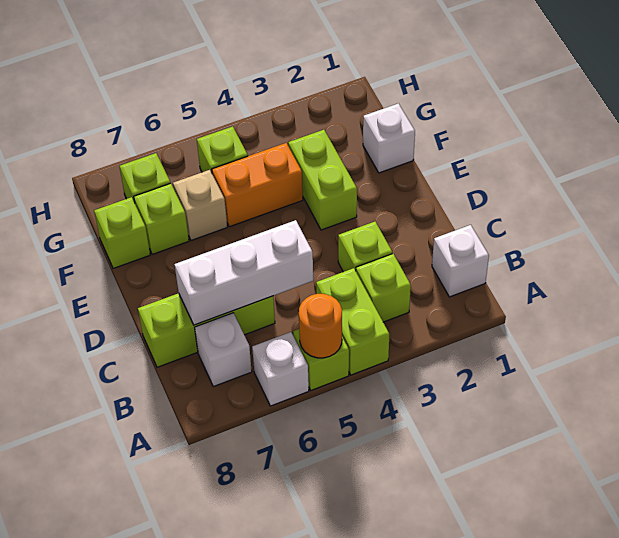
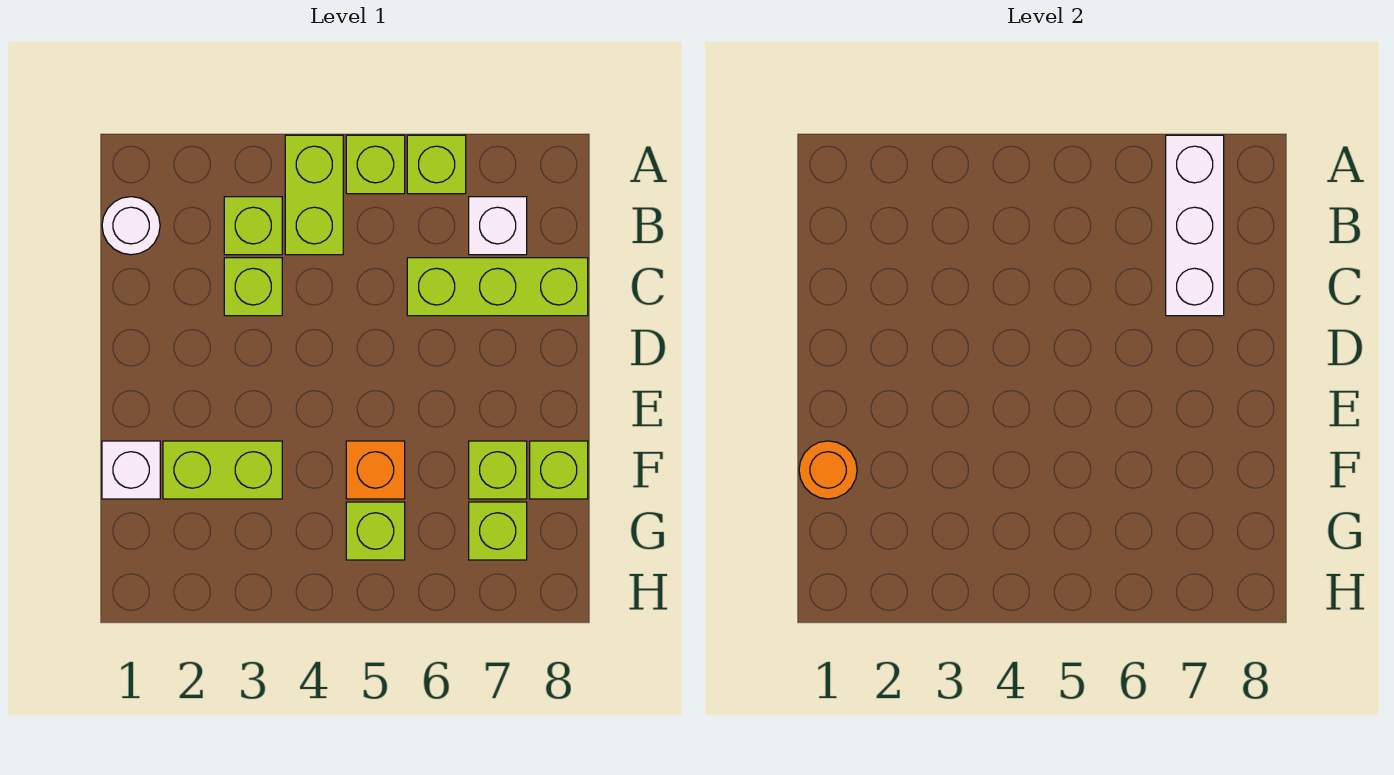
orange round brick A5 level 2 -> orange round brick F1 level 2
white brick A6 level 1 -> lime brick A6 level 1
white brick B1 level 1 -> white round brick B1 level 1
white brick C5:C7 level 2 -> white brick A7:C7 level 2
lime brick E3:F3 level 1 -> lime brick F2:F3 level 1
orange brick F4:F5 level 1 -> orange brick F5 level 1
tan brick F6 level 1 -> none

